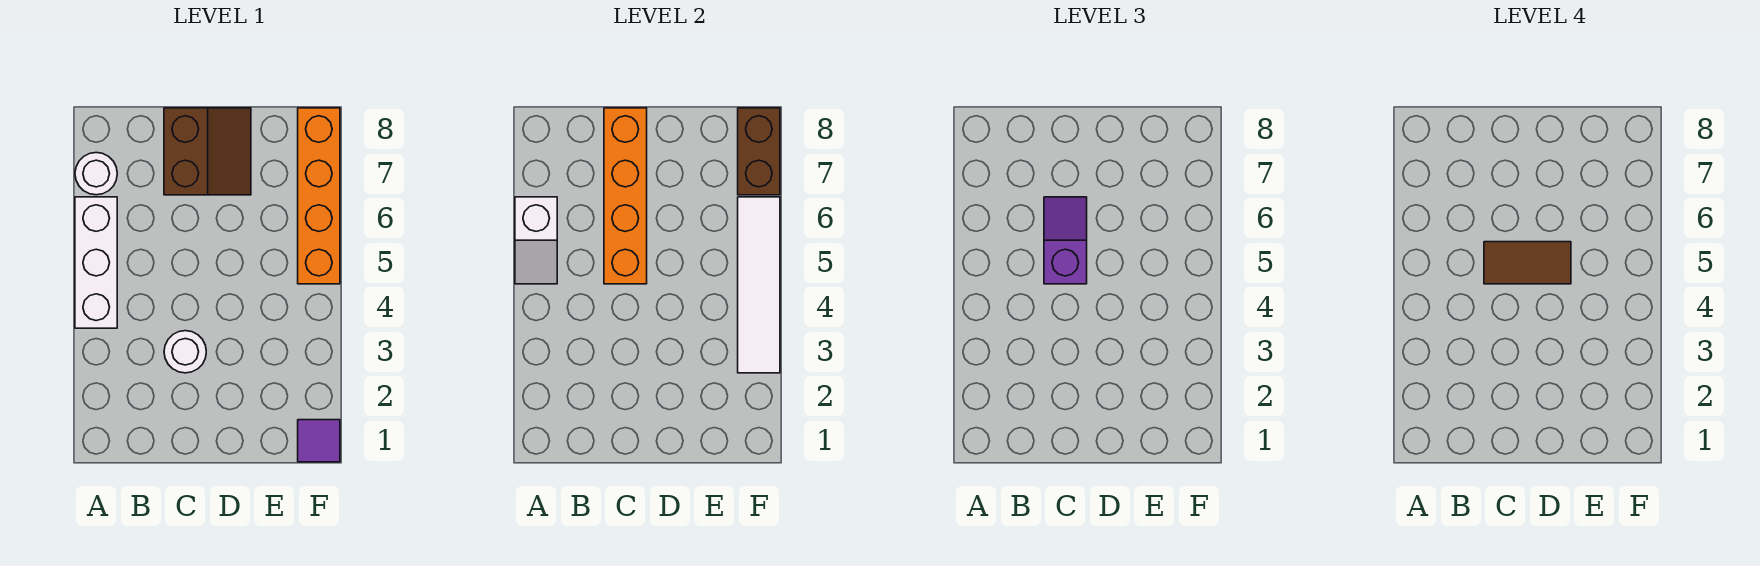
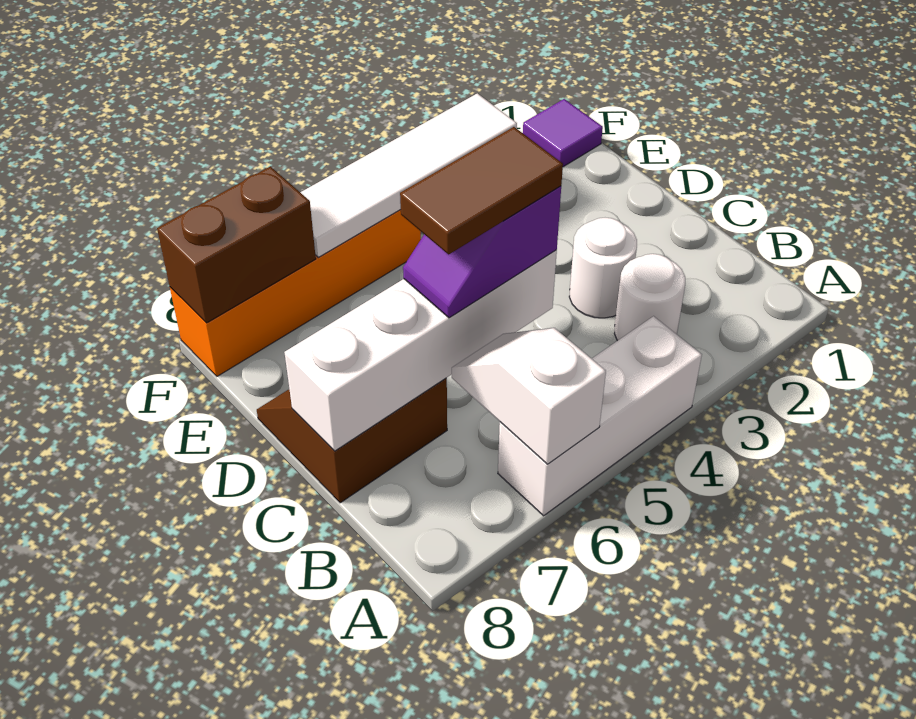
white slope A5:A6 level 2 top 6 -> white slope A6:B6 level 2 top A
white round brick A7 level 1 -> white round brick B3 level 1
orange brick C5:C8 level 2 -> white brick C5:C8 level 2
brown tile C5:D5 level 4 -> brown tile C5:C6 level 4

